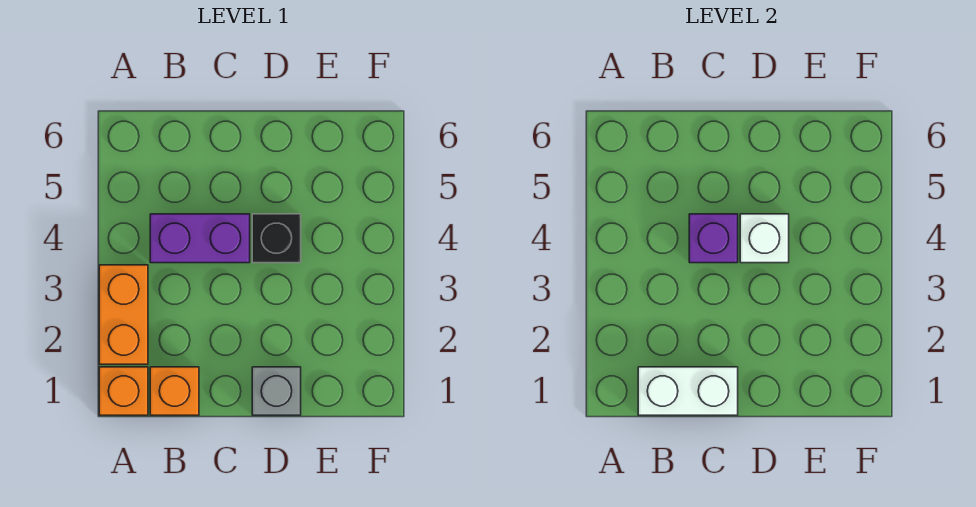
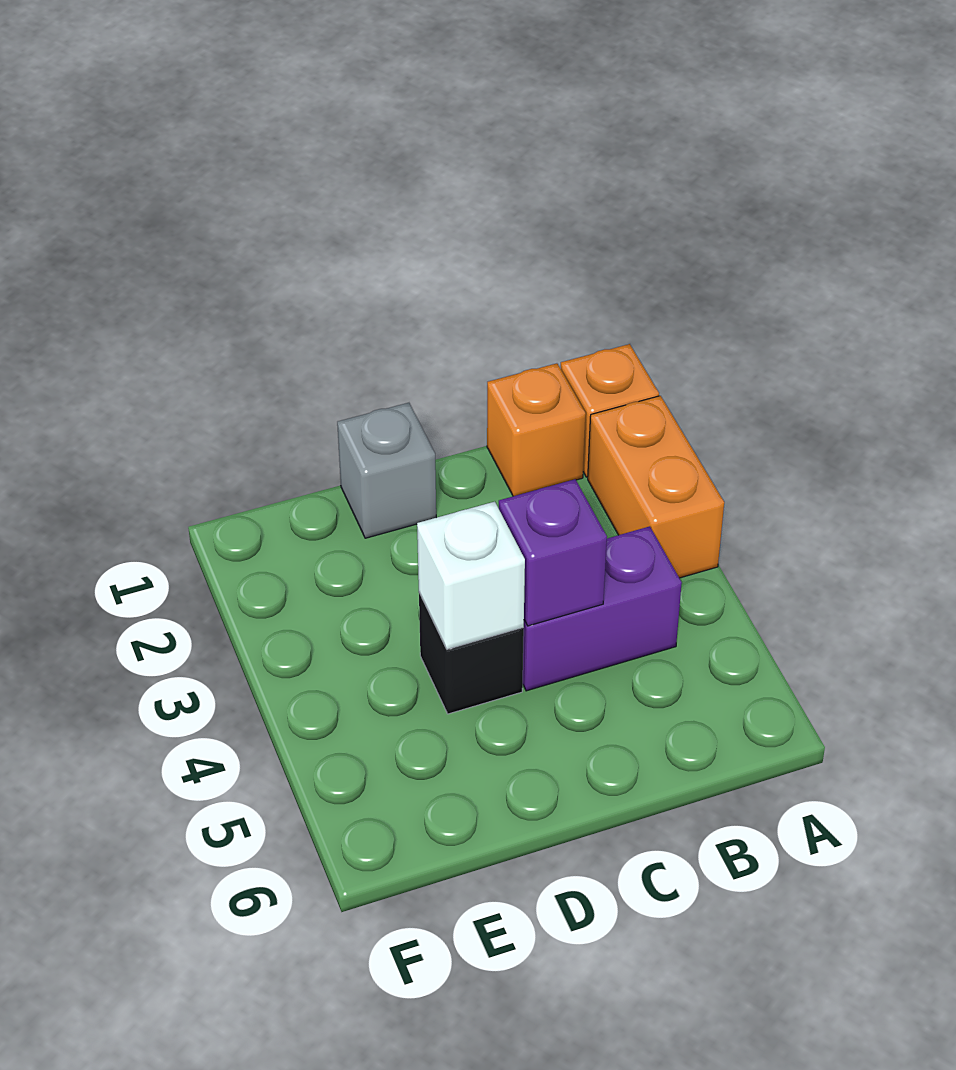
white brick B1:C1 level 2 -> none

